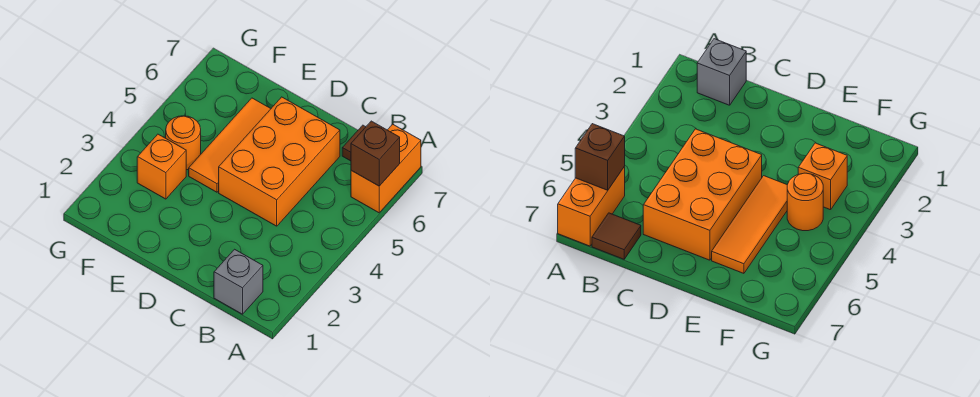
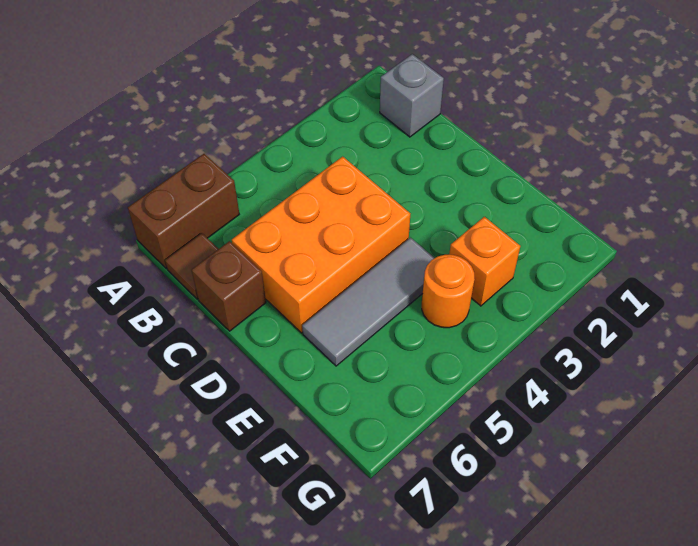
orange brick A6:A7 level 1 -> brown brick A6:A7 level 1
brown brick A6 level 2 -> brown brick C7 level 1
orange tile E4:E6 level 1 -> grey tile E4:E6 level 1

